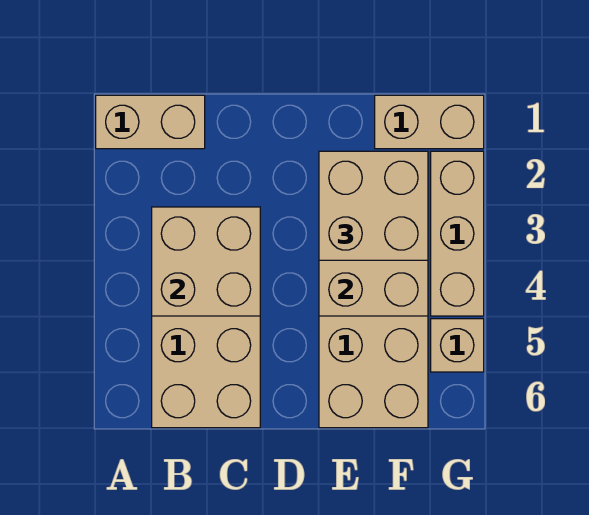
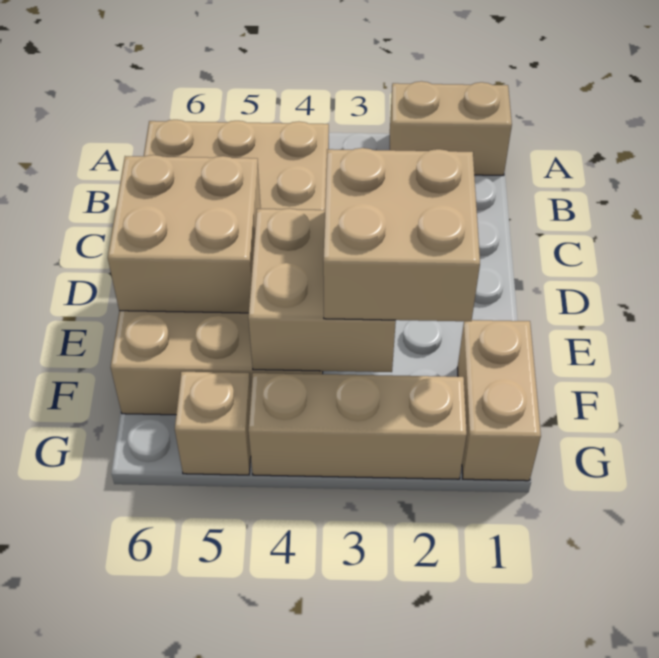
tan brick A1:B1 level 1 -> tan brick A1:A2 level 1
tan brick B3:C4 level 2 -> tan brick D5:E6 level 2

